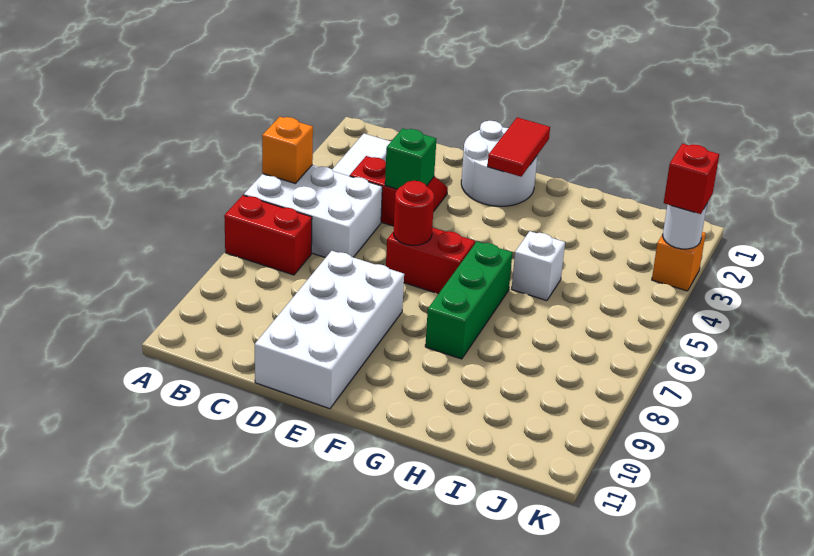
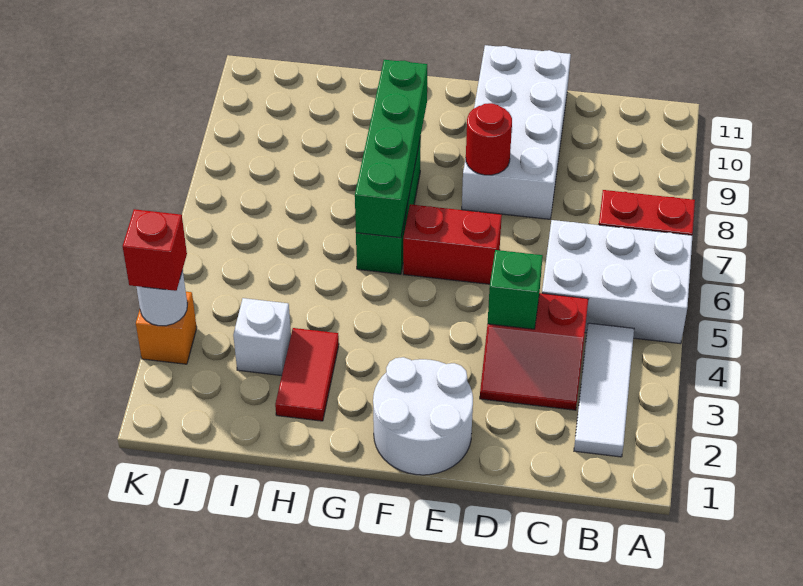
orange brick A5 level 2 -> none
red round brick E6 level 2 -> red round brick E8 level 2
red tile F1:F2 level 2 -> red tile H2:H3 level 1
none -> green brick G6:G9 level 2
white brick H5 level 1 -> white brick I3 level 1

